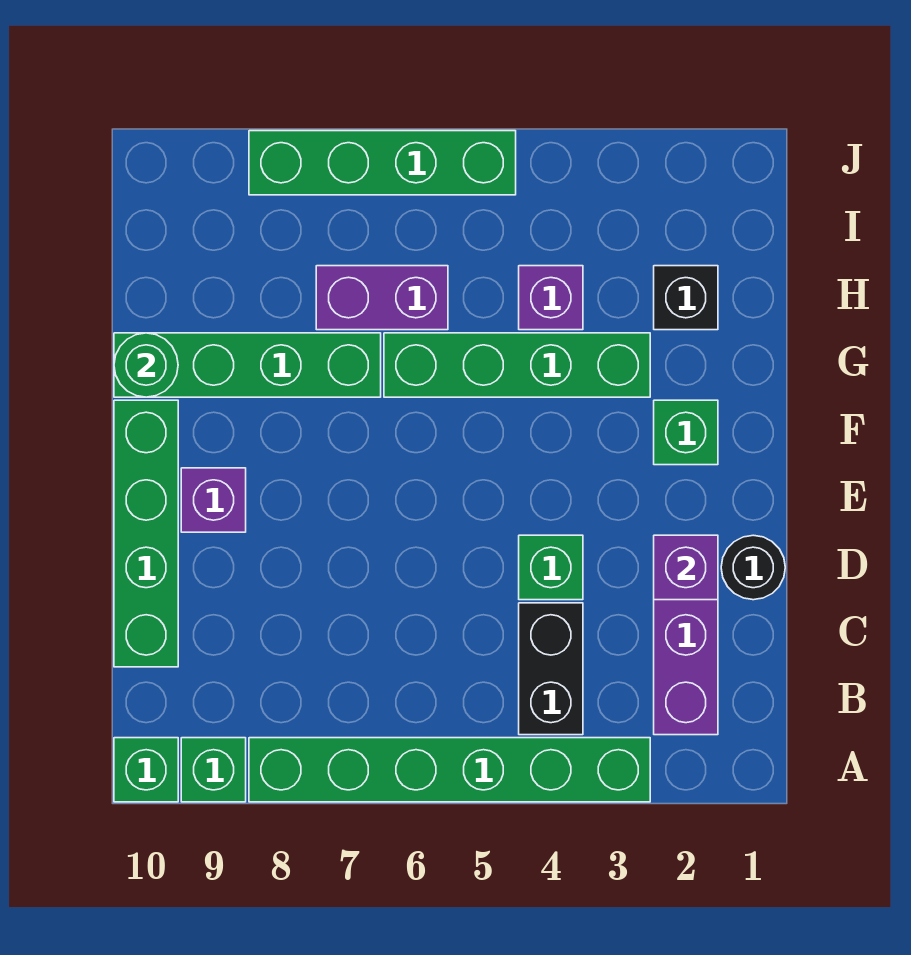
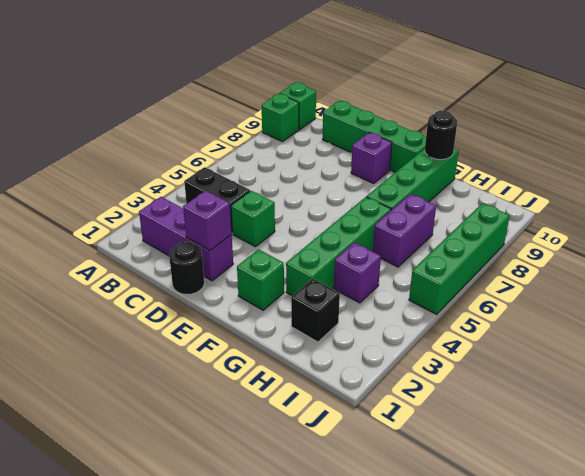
green brick A3:A8 level 1 -> none
green round brick G10 level 2 -> black round brick G10 level 2

